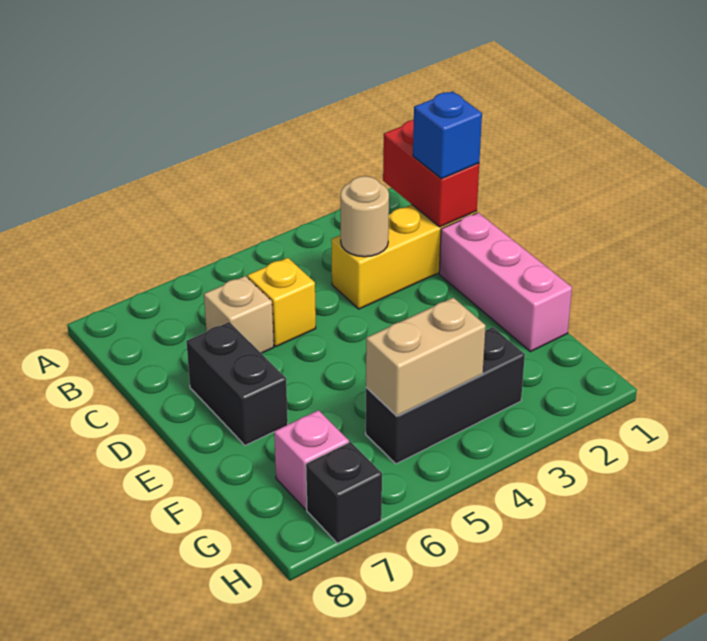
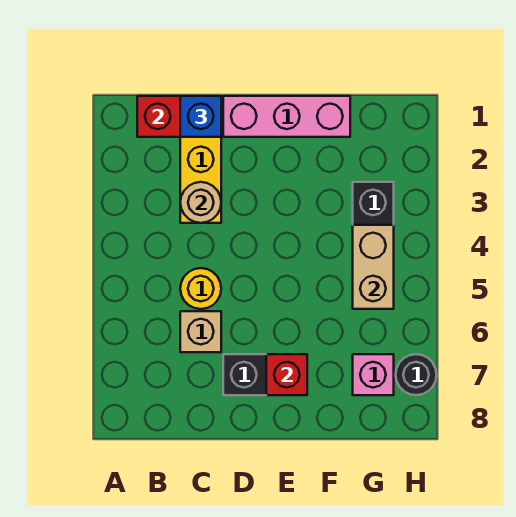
yellow brick C5 level 1 -> yellow round brick C5 level 1
none -> red brick E7 level 2
black brick H7 level 1 -> black round brick H7 level 1

